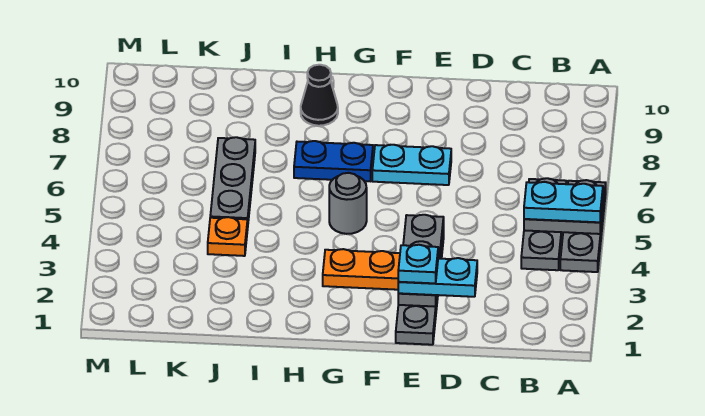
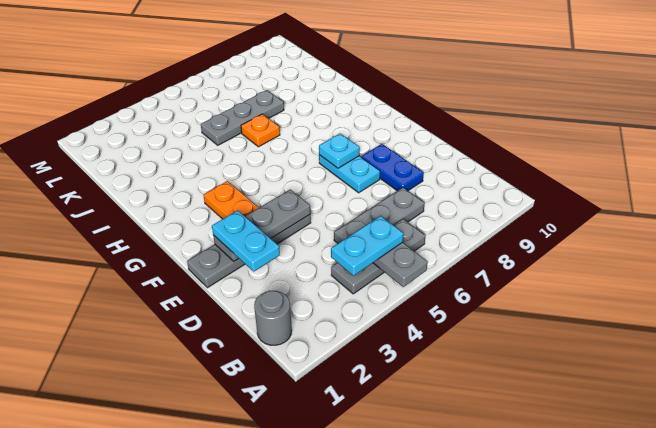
grey plate A4:A6 level 1 -> grey plate C5:C7 level 1
cyan plate A5:B5 level 3 -> cyan plate B4:B5 level 3
cyan plate E2 level 4 -> cyan plate F7 level 2
grey round brick G5 level 1 -> grey round brick B1 level 1
blue plate G7:H7 level 1 -> blue plate D8:E8 level 1
black cone H9 level 1 -> none
orange plate J4 level 1 -> orange plate I6 level 1

